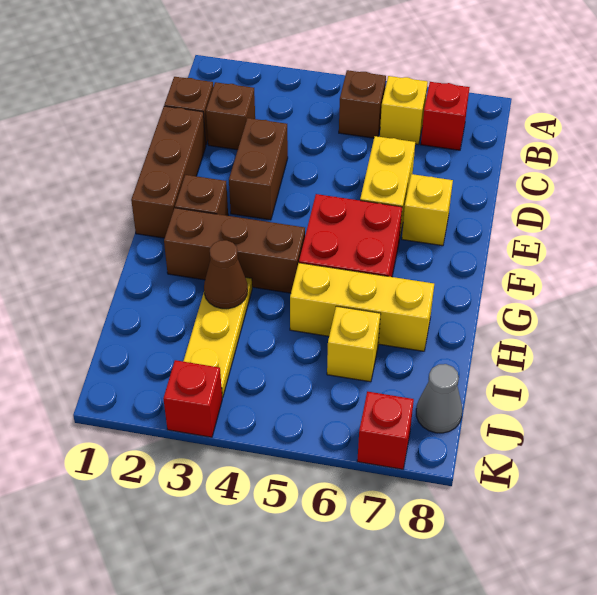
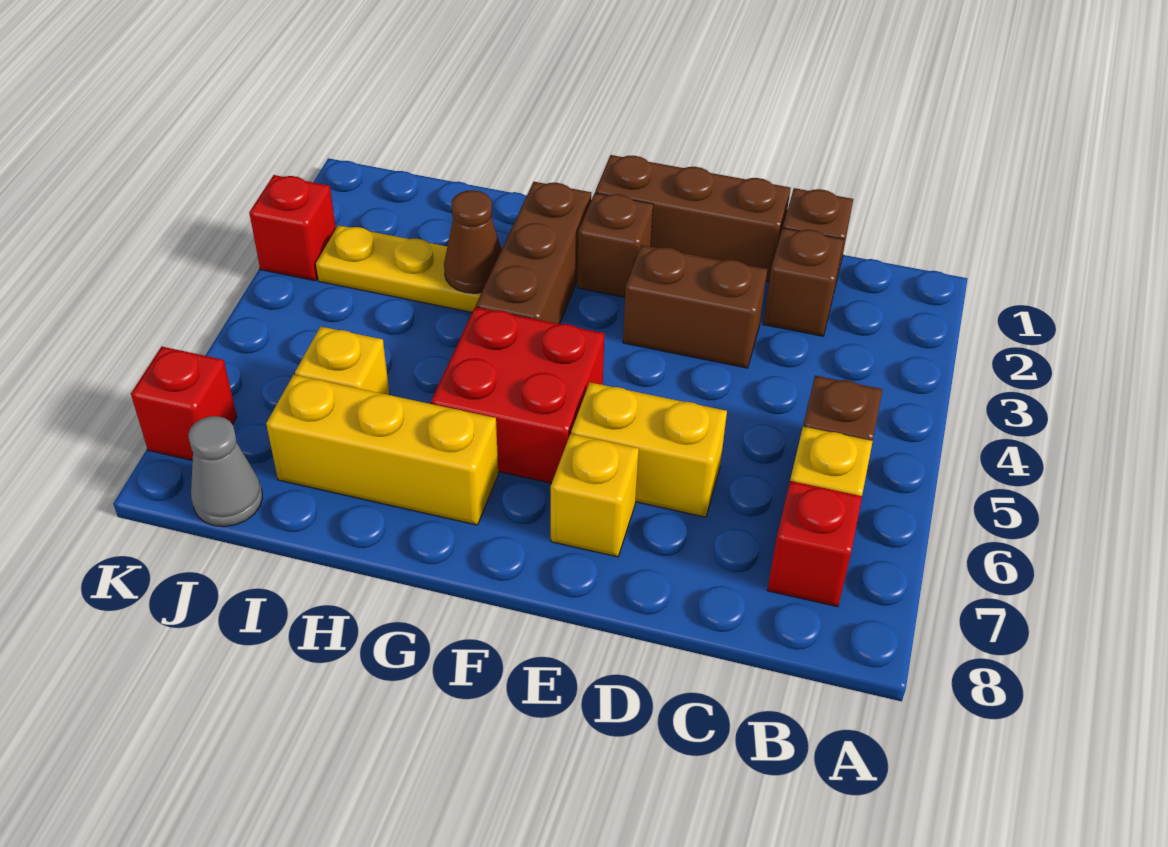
yellow brick H5:H7 level 1 -> yellow brick G7:I7 level 1

